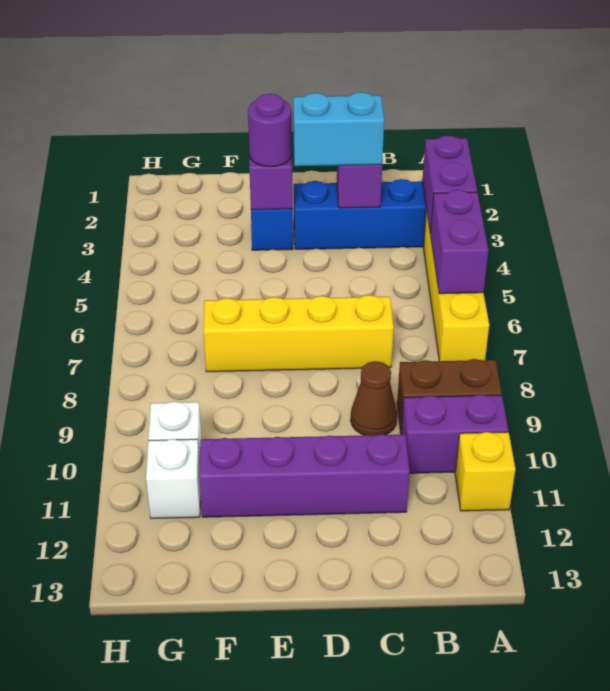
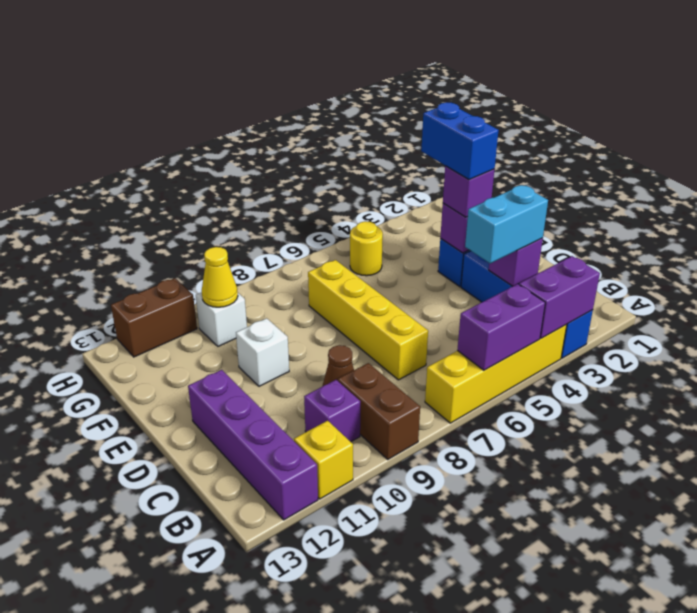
purple brick A10:B10 level 1 -> purple brick B10 level 1
cyan brick C3:D3 level 3 -> cyan brick C3:C4 level 3
purple brick C11:F11 level 1 -> purple brick A12:D12 level 1
purple round brick E3 level 3 -> purple brick E3 level 3
none -> blue brick E3:F3 level 4
none -> yellow round brick G5 level 1
none -> yellow cone G10 level 2
white brick G11 level 1 -> white brick E10 level 1
none -> brown brick H11:H12 level 1

